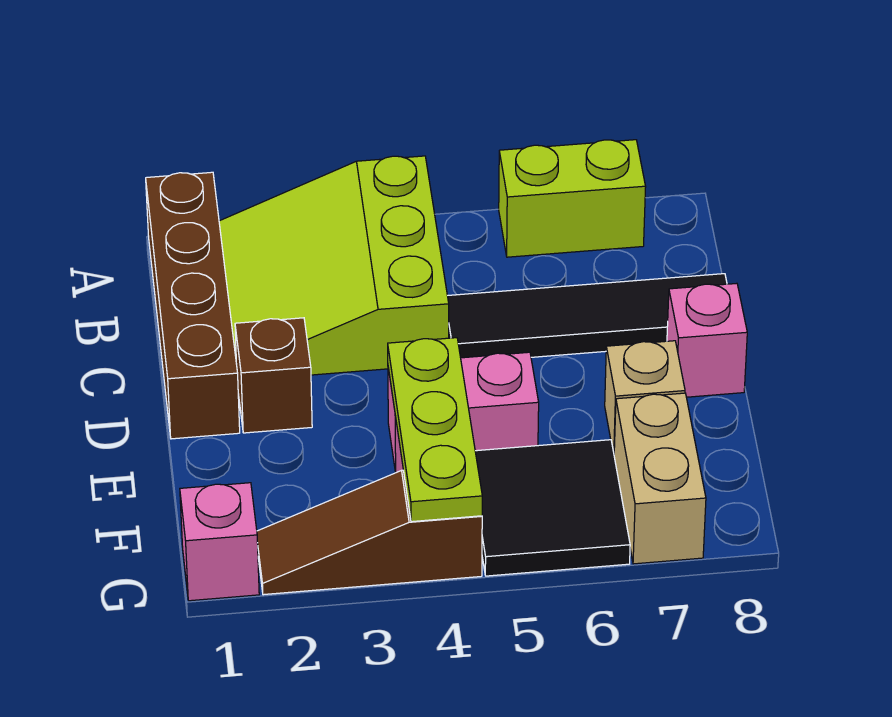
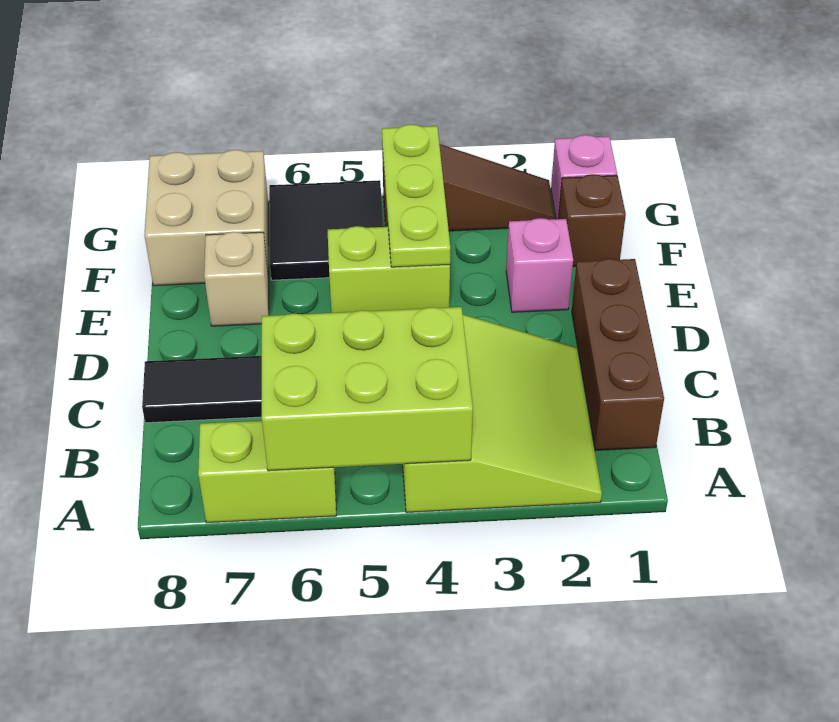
brown brick A1:D1 level 1 -> brown brick B1:D1 level 1
none -> lime brick A4:B6 level 2
brown brick D2 level 1 -> brown brick F1 level 1
pink brick D8 level 1 -> pink brick E2 level 1
pink brick E4:E5 level 1 -> lime brick E4:E5 level 1
tan brick F7:G7 level 1 -> tan brick F7:G8 level 1

